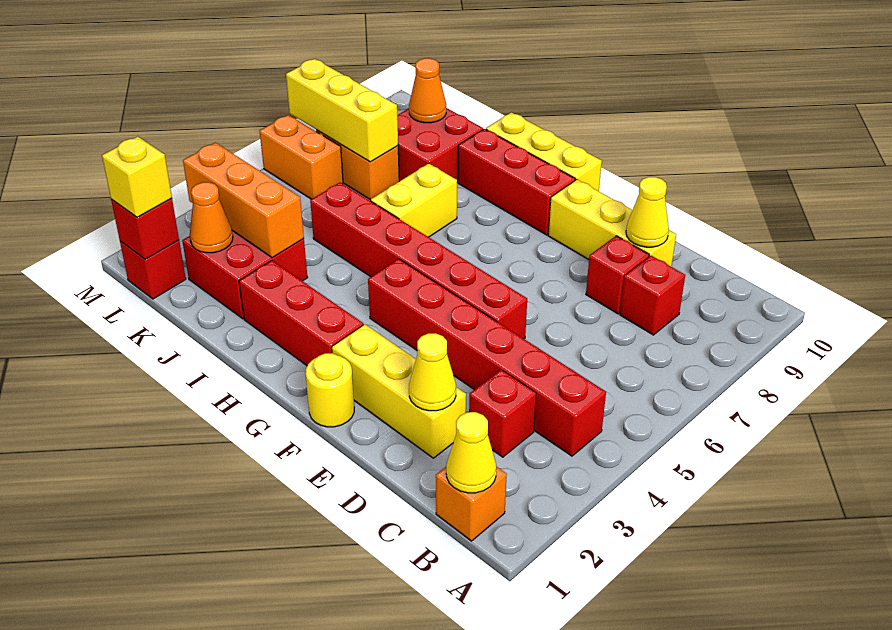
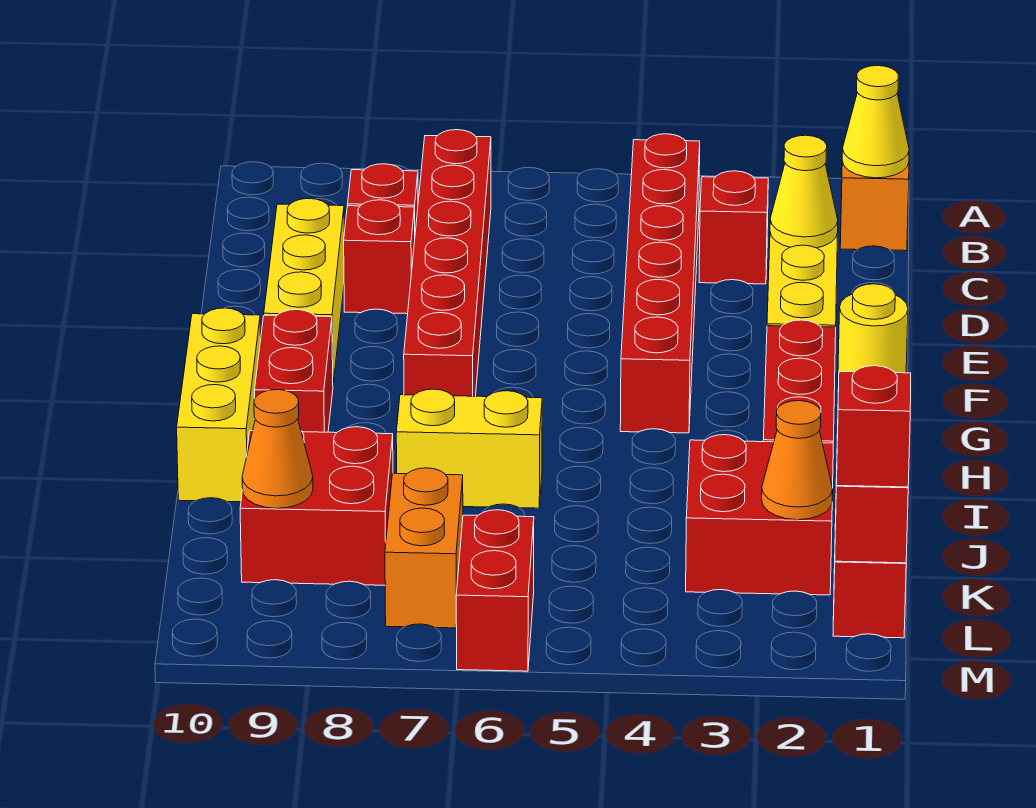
yellow cone D9 level 2 -> none
red brick E5:J5 level 1 -> red brick B7:G7 level 1
red brick G9:I9 level 1 -> red brick G9:H9 level 1
orange brick J3:L3 level 2 -> none
yellow brick K7:M7 level 2 -> none
yellow brick L1 level 3 -> red brick L1 level 3
orange brick L6:M6 level 1 -> red brick L6:M6 level 1

